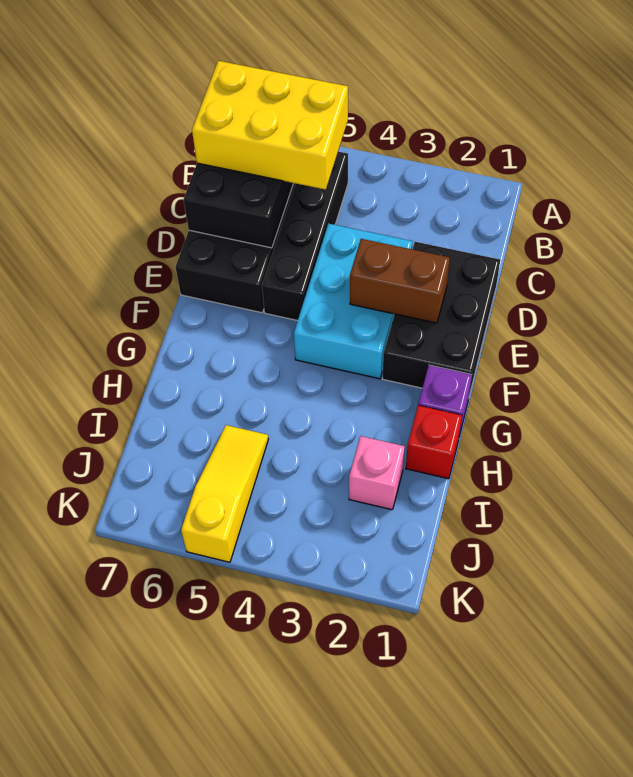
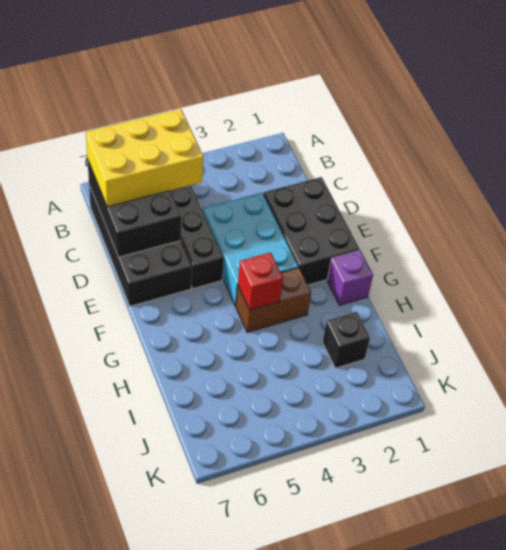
brown brick E2:E3 level 2 -> brown brick G3:G4 level 1
red brick H1 level 1 -> red brick G4 level 2
pink brick I2 level 1 -> black brick I2 level 1
yellow slope I5:K5 level 1 top K -> none

